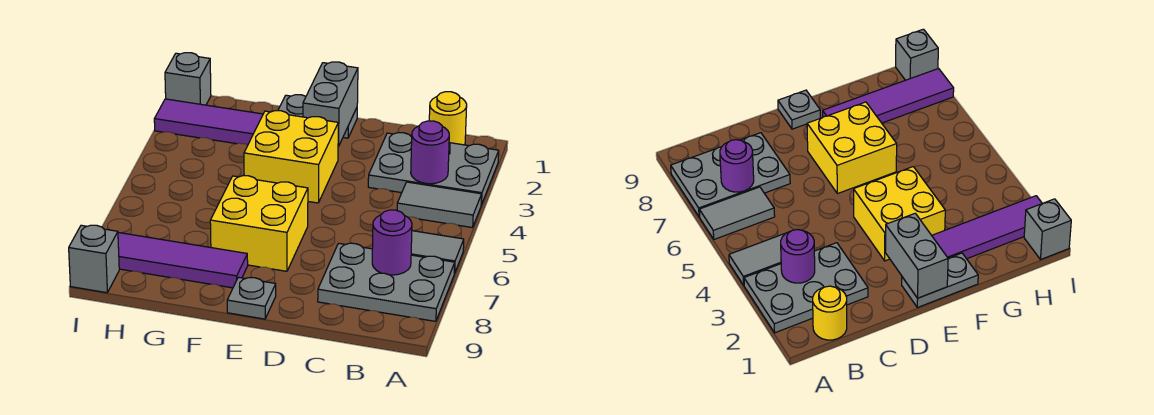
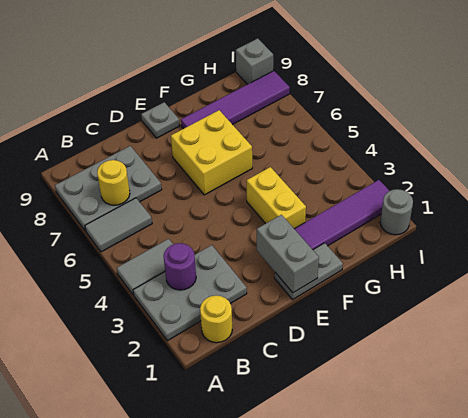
purple round brick B7 level 2 -> yellow round brick B7 level 2
yellow brick E3:F4 level 1 -> yellow brick F3:F4 level 1
grey brick I1 level 1 -> grey round brick I1 level 1

